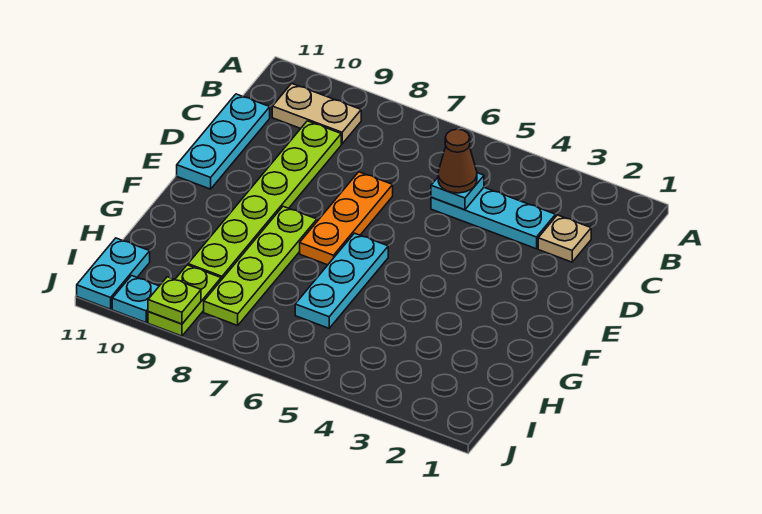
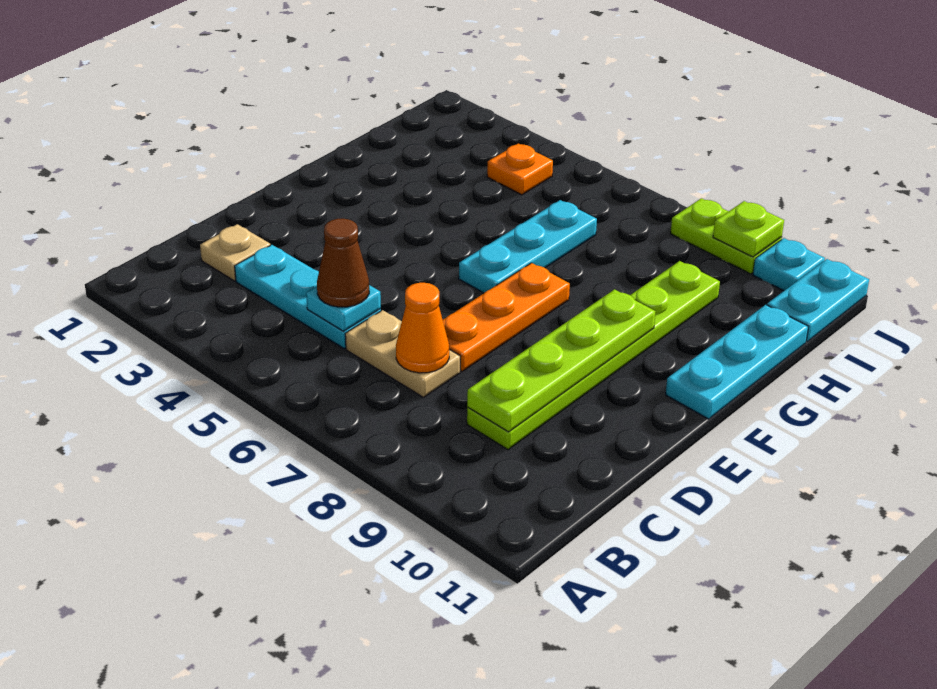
tan plate B9:B10 level 1 -> tan plate C6:C7 level 1
none -> orange cone C7 level 2
cyan plate C11:E11 level 1 -> cyan plate F11:H11 level 1
lime plate F8:I8 level 1 -> lime plate C9:F9 level 2
none -> orange plate I4 level 1
lime plate I9:J9 level 1 -> lime plate J8:J9 level 1

